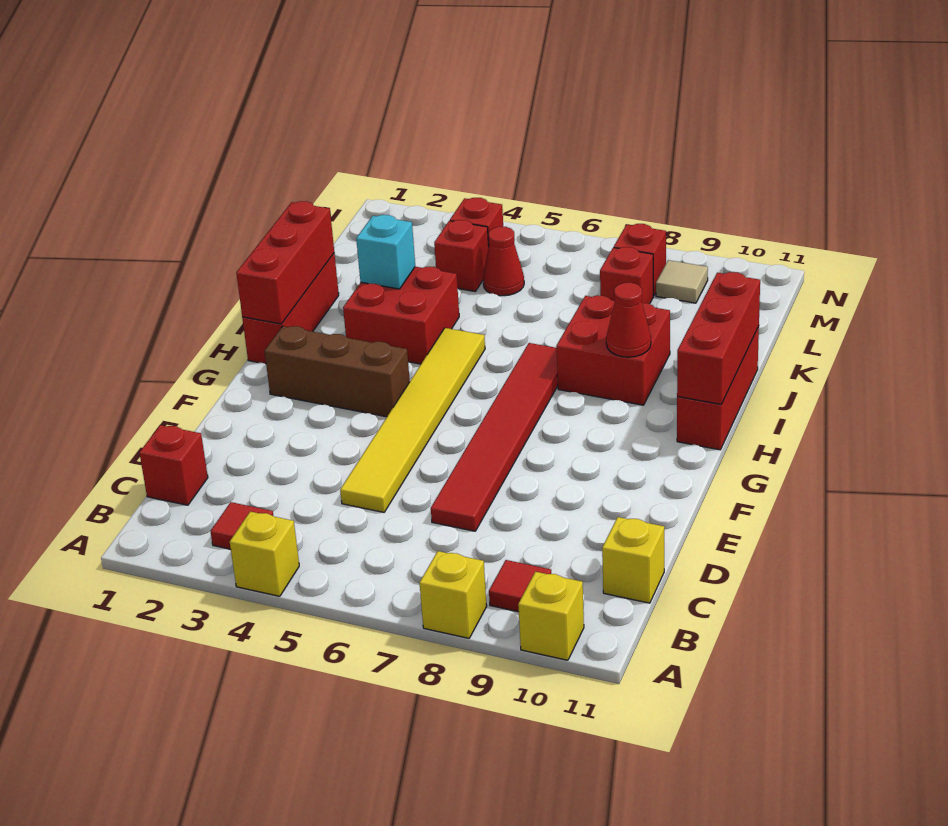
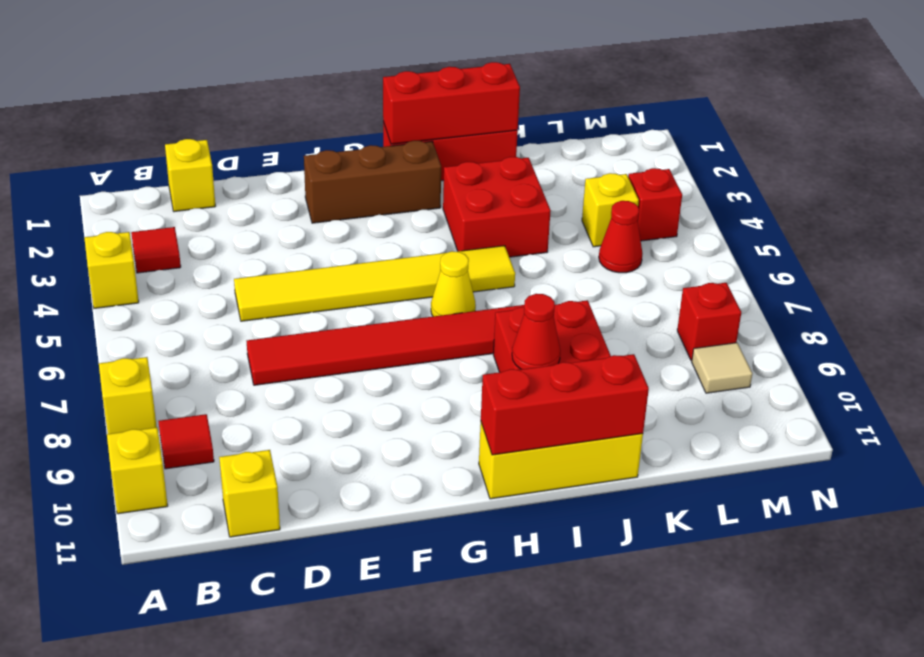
red brick C1 level 1 -> yellow brick C1 level 1
brown brick G2:G4 level 1 -> brown brick F2:H2 level 1
none -> yellow cone H6 level 1
red brick H11:J11 level 1 -> yellow brick H11:J11 level 1
cyan brick J3 level 2 -> none
red brick L4 level 1 -> yellow brick L4 level 1
red brick L8 level 1 -> none

